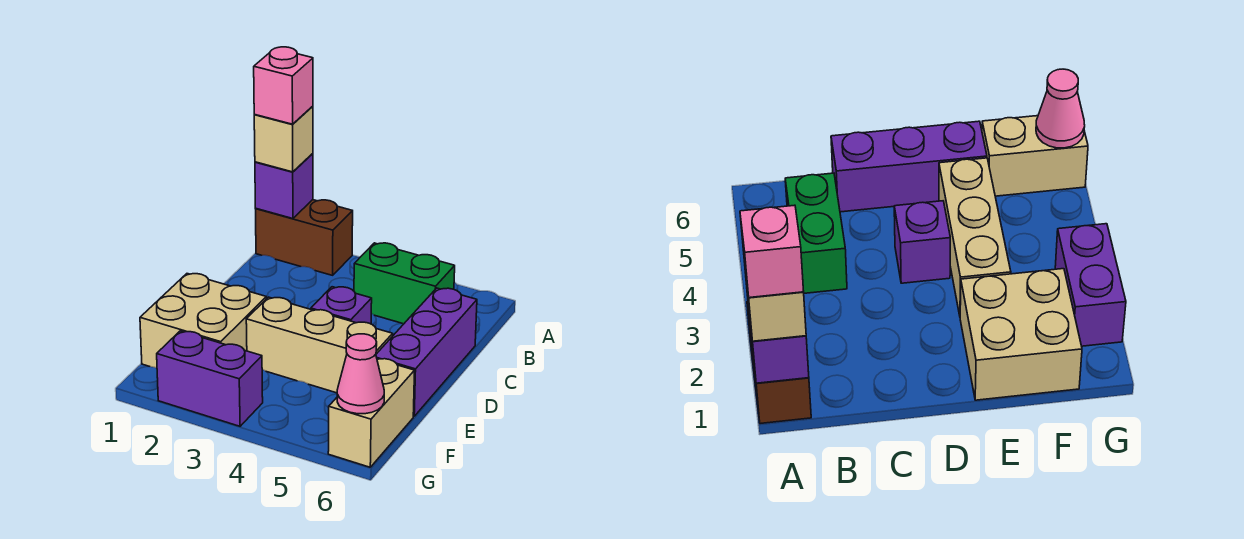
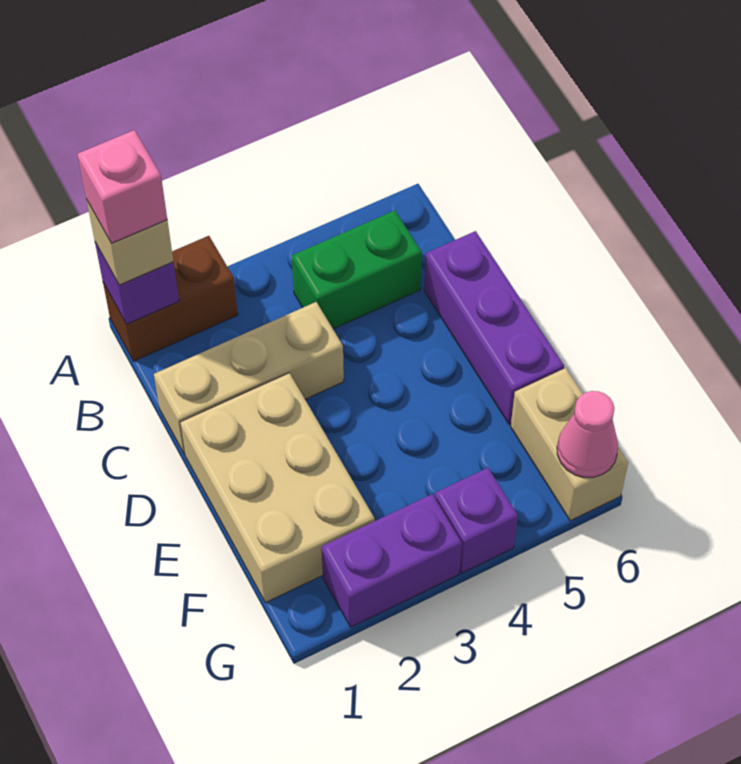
purple brick D4 level 1 -> purple brick G4 level 1
tan brick E1:F2 level 1 -> tan brick D1:F2 level 1
tan brick E3:E5 level 1 -> tan brick C1:C3 level 1

